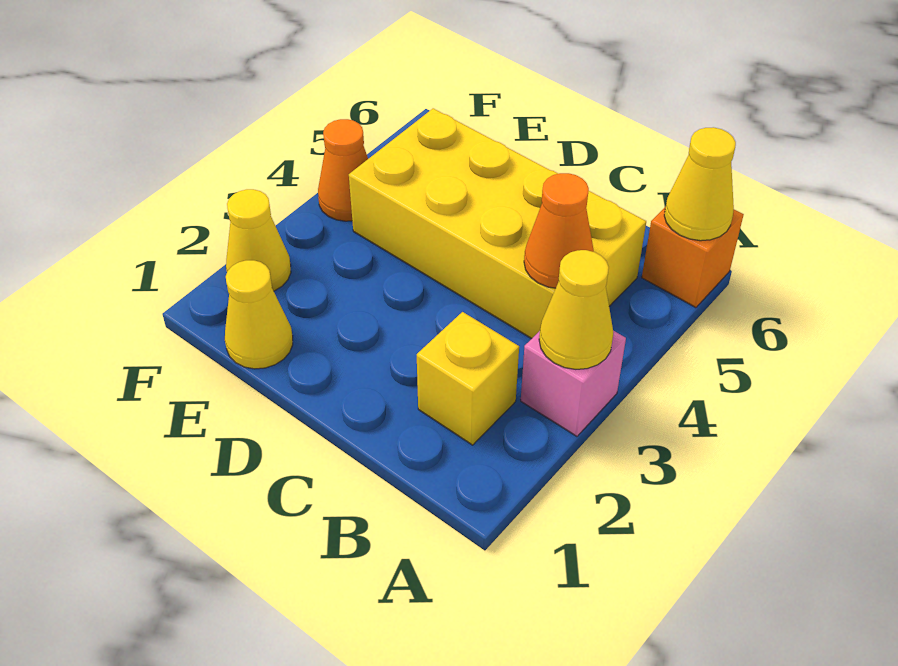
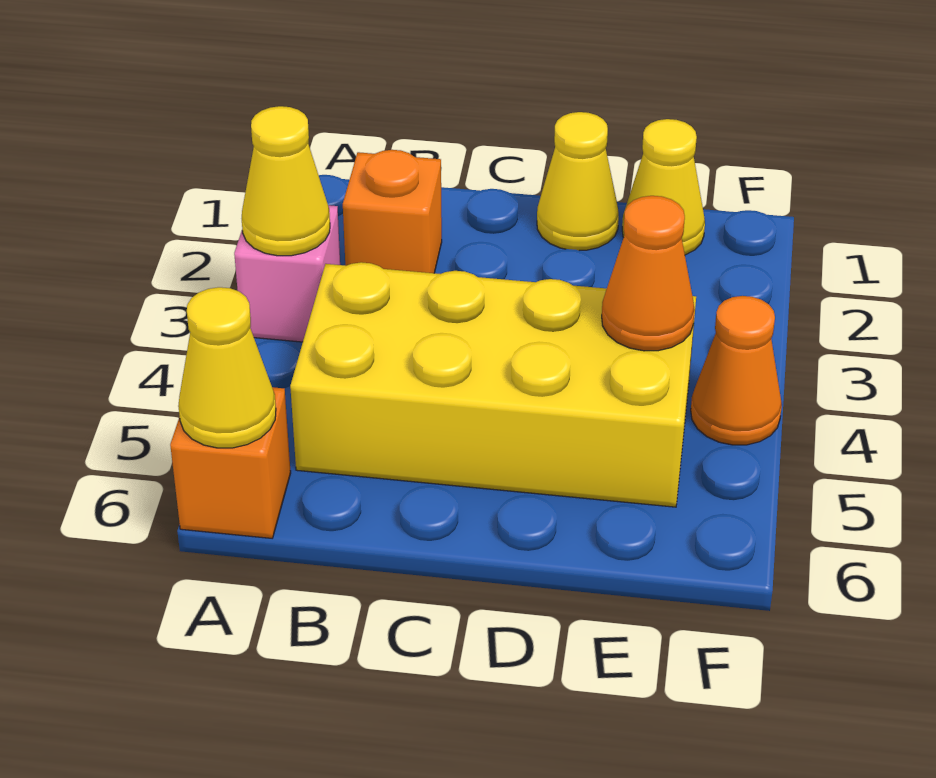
yellow brick B2 level 1 -> orange brick B2 level 1
orange cone B4 level 2 -> orange cone E4 level 2
yellow cone F2 level 1 -> yellow cone D1 level 1

